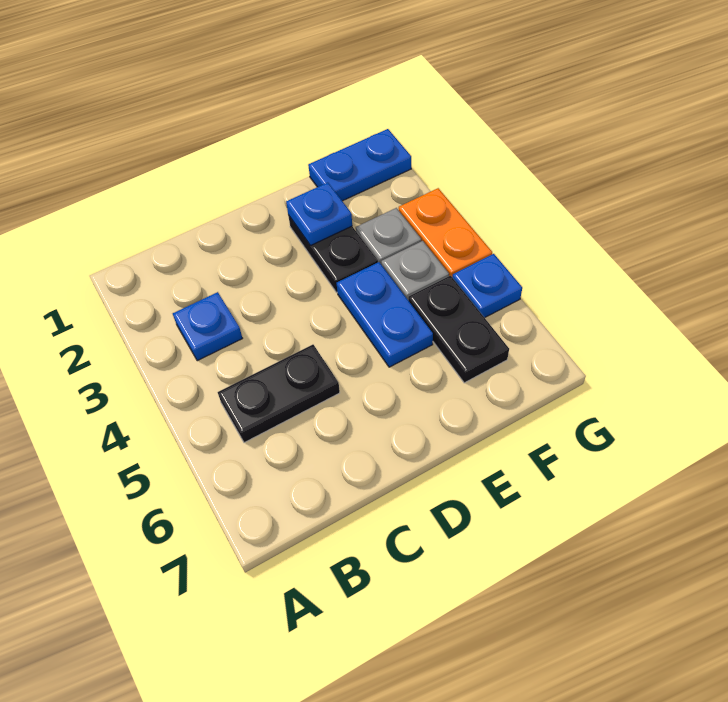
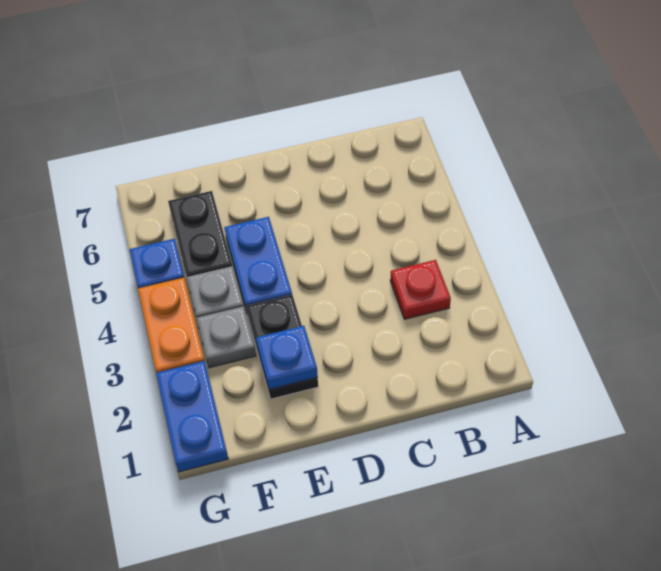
blue plate B3 level 1 -> red plate B3 level 1
black plate B5:C5 level 1 -> none
blue plate F1:G1 level 1 -> blue plate G1:G2 level 1

